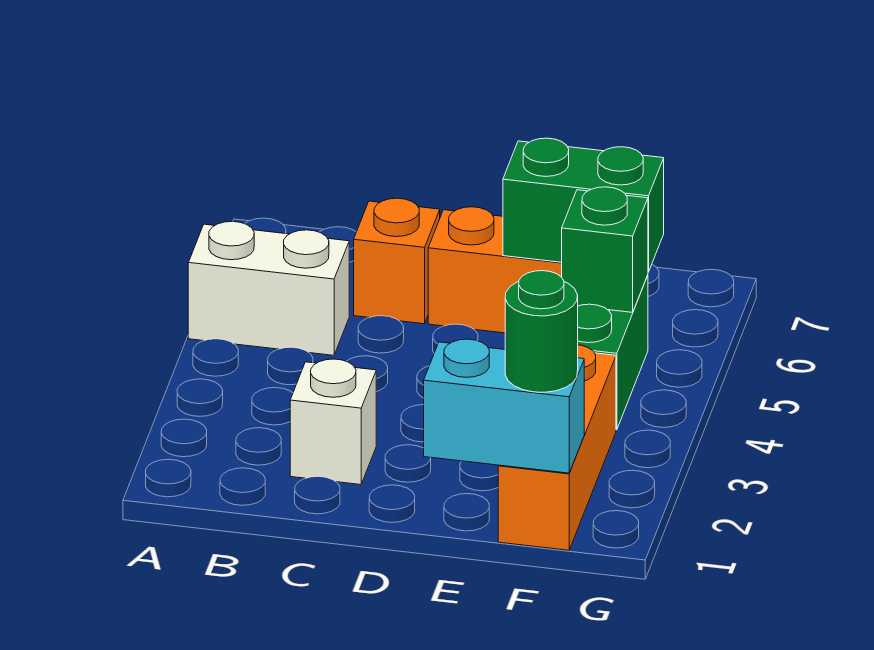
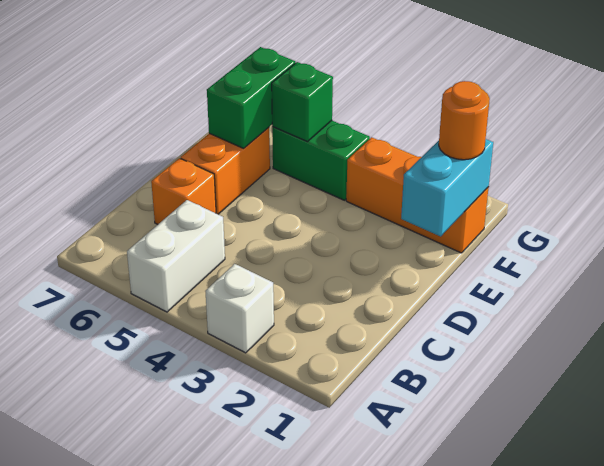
white brick C2 level 1 -> white brick A3 level 1
green round brick F1 level 3 -> orange round brick F1 level 3

